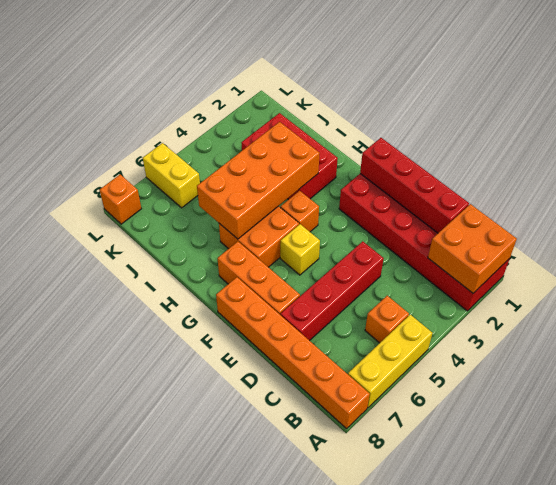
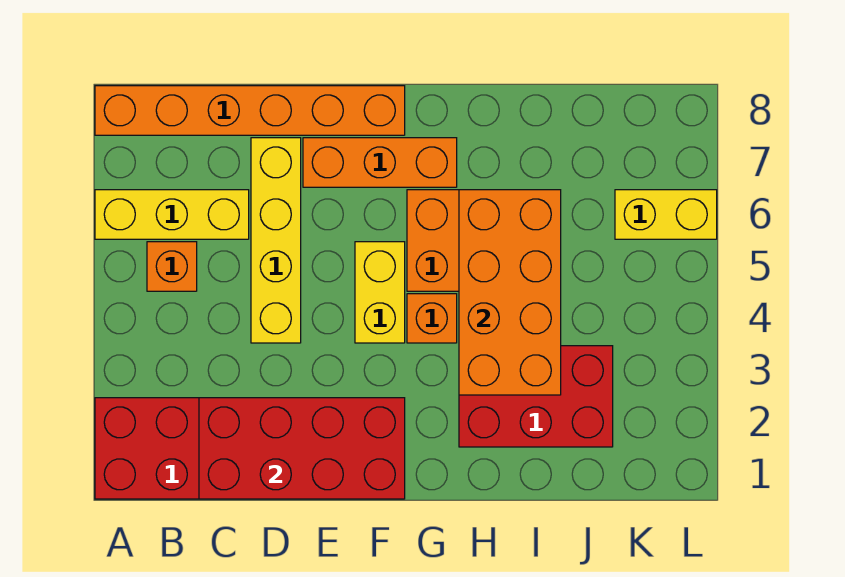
orange brick A1:B2 level 2 -> none
yellow brick A5:A7 level 1 -> yellow brick A6:C6 level 1
red brick C1:F1 level 2 -> red brick C1:F2 level 2
red brick D4:D7 level 1 -> yellow brick D4:D7 level 1
yellow brick F5 level 1 -> yellow brick F4:F5 level 1
orange brick L8 level 1 -> none

